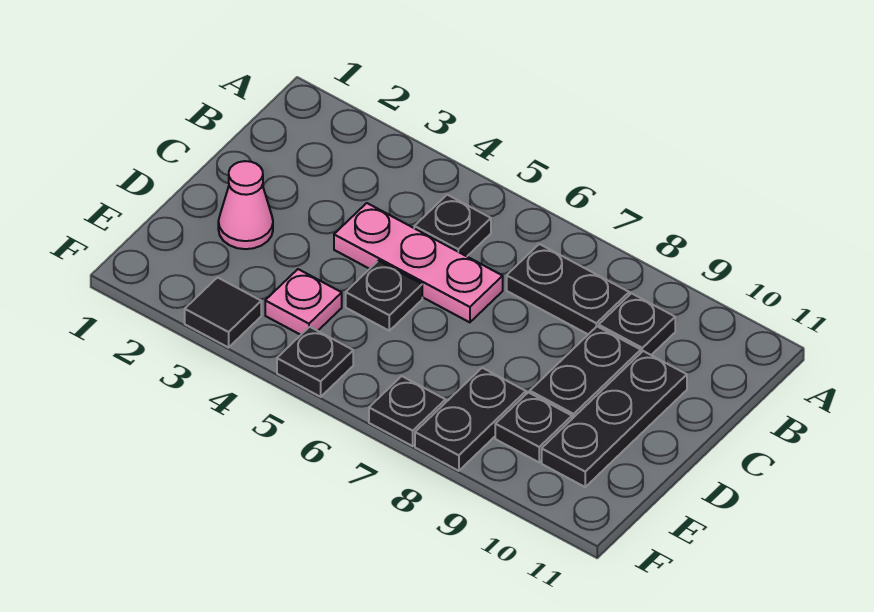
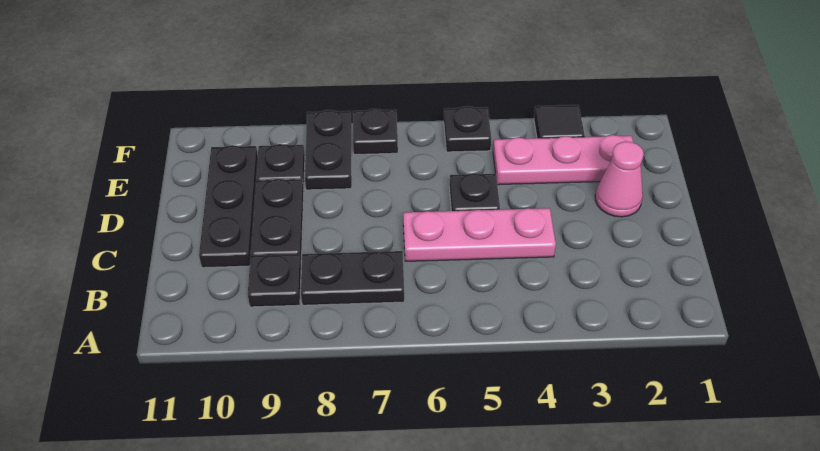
black plate B5 level 1 -> none
pink plate E4 level 1 -> pink plate E2:E4 level 1

